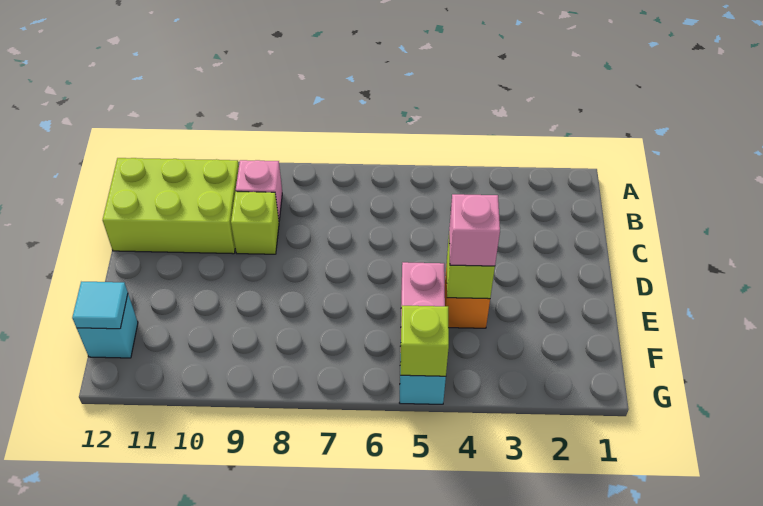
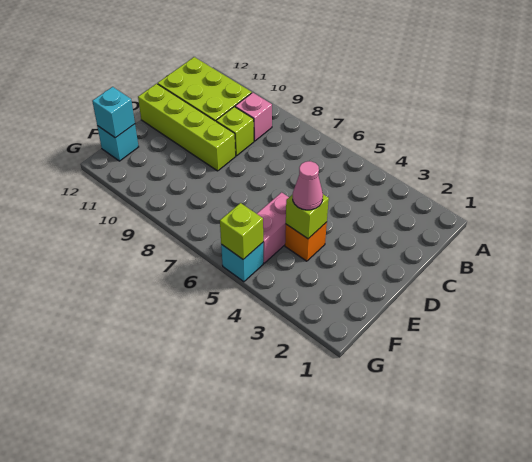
none -> lime brick D9:D12 level 1
pink brick E4 level 3 -> pink cone E4 level 3
cyan tile F12 level 2 -> cyan brick F12 level 2

